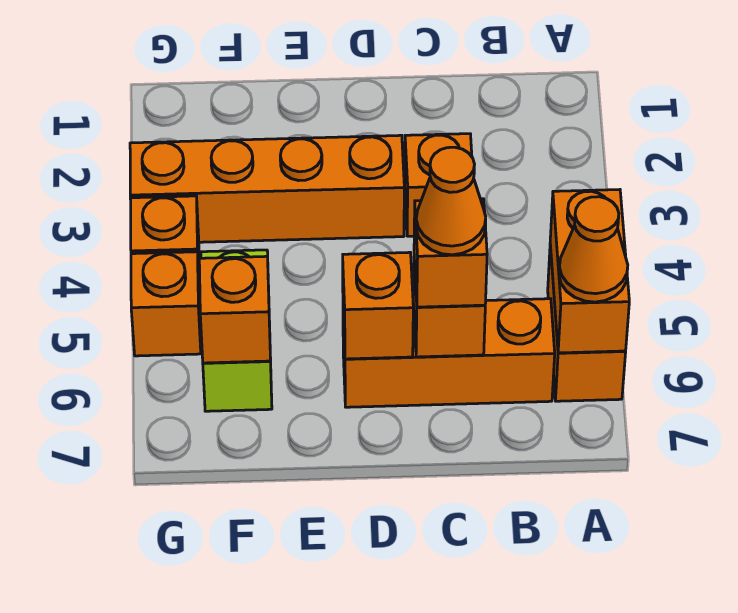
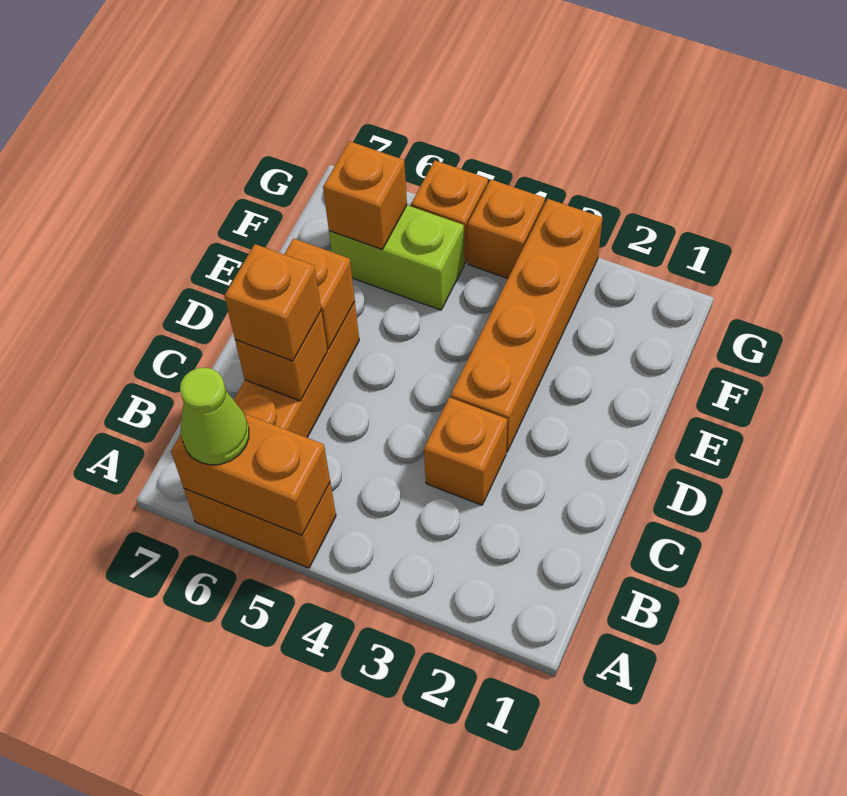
orange cone A6 level 3 -> lime cone A6 level 3
orange cone C6 level 4 -> none

